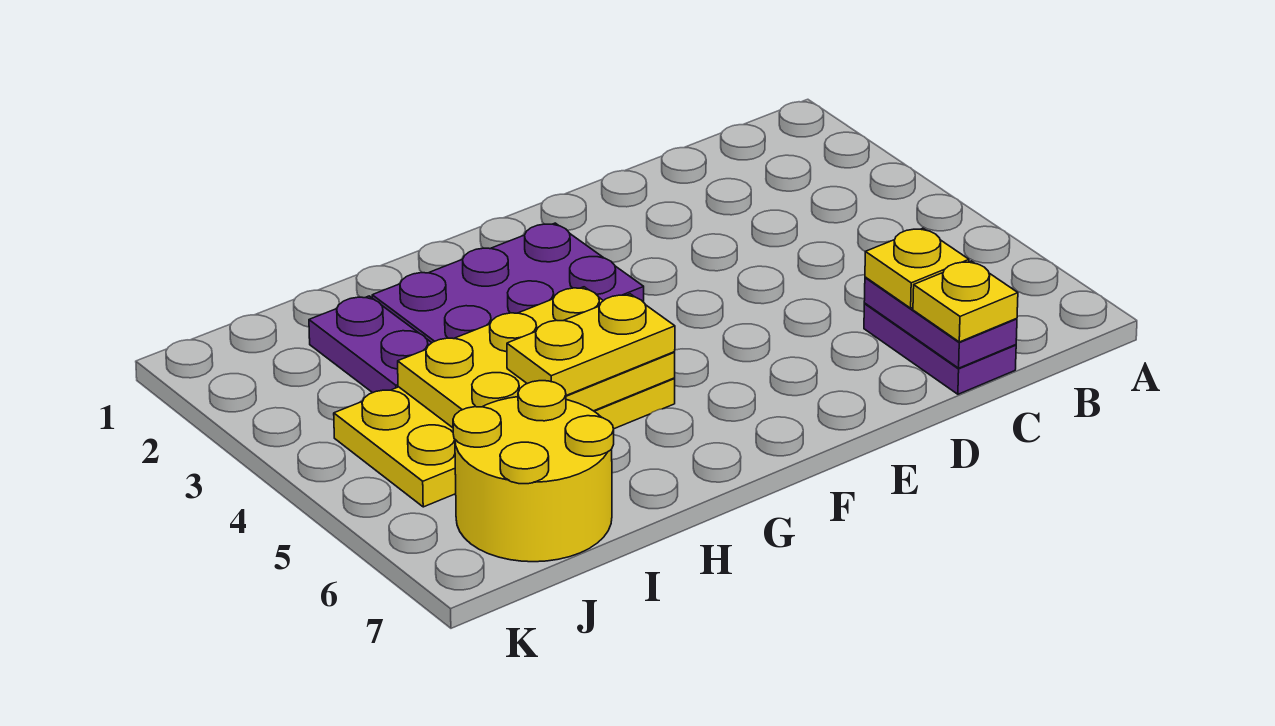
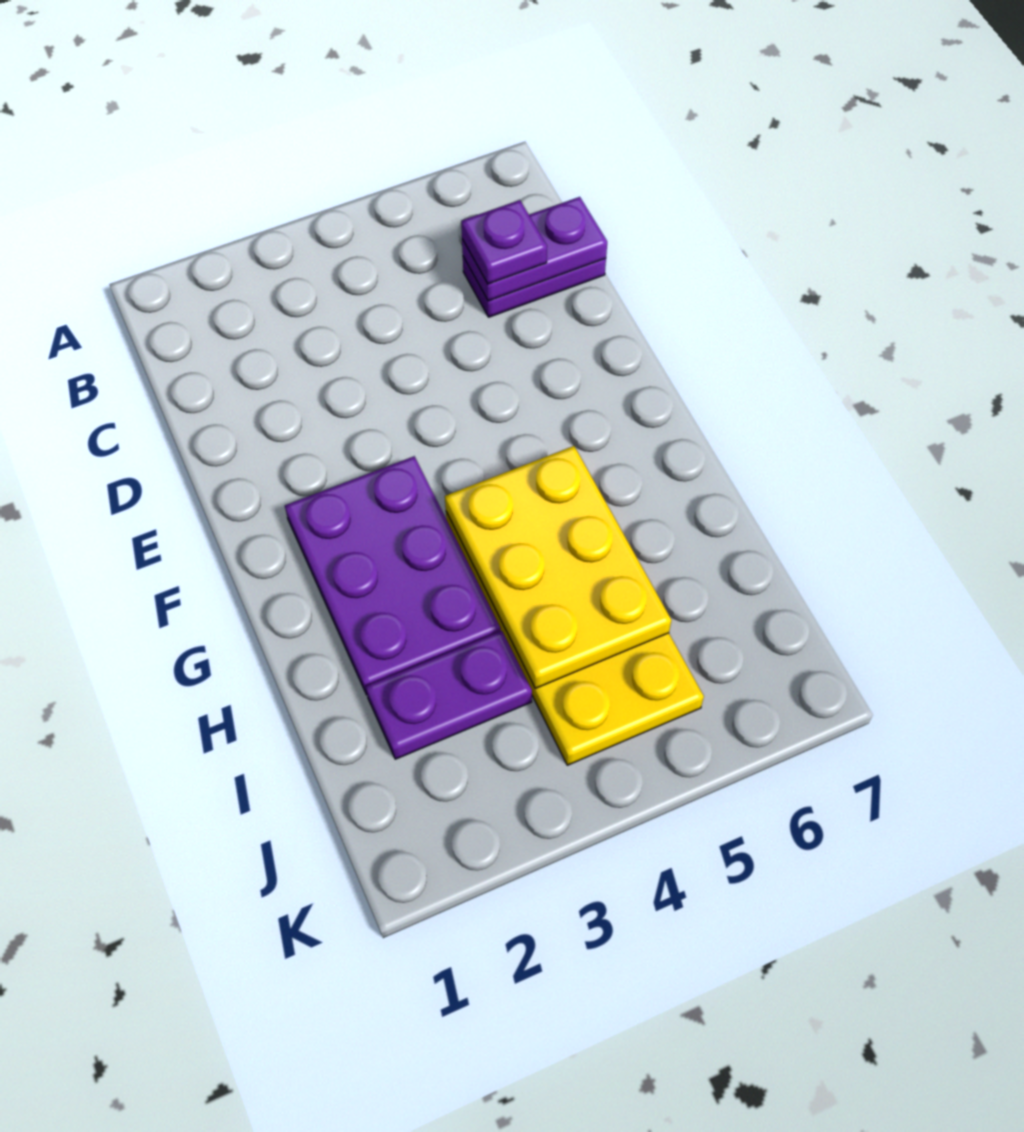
yellow plate C6 level 3 -> purple plate C6 level 3
yellow plate C7 level 3 -> none
yellow plate G5:H5 level 3 -> none
yellow round brick I6:J7 level 1 -> none

